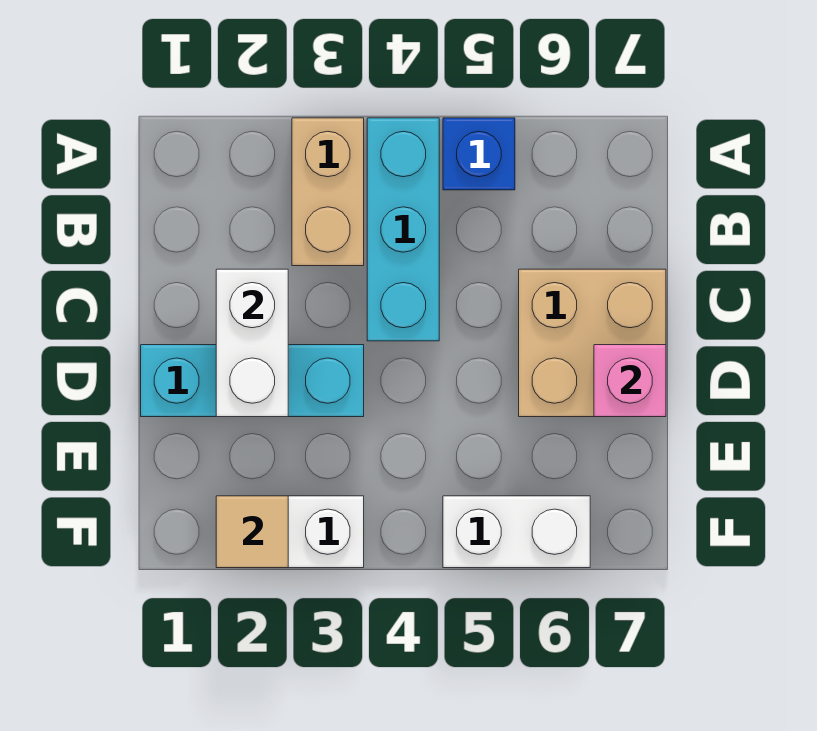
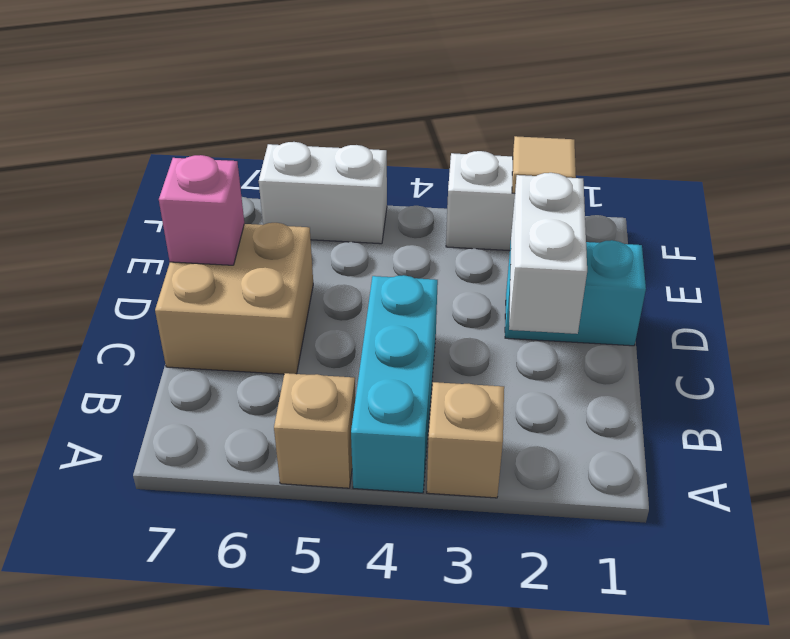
tan brick A3:B3 level 1 -> tan brick A3 level 1
blue brick A5 level 1 -> tan brick A5 level 1
cyan brick D1:D3 level 1 -> cyan brick D1:D2 level 1

